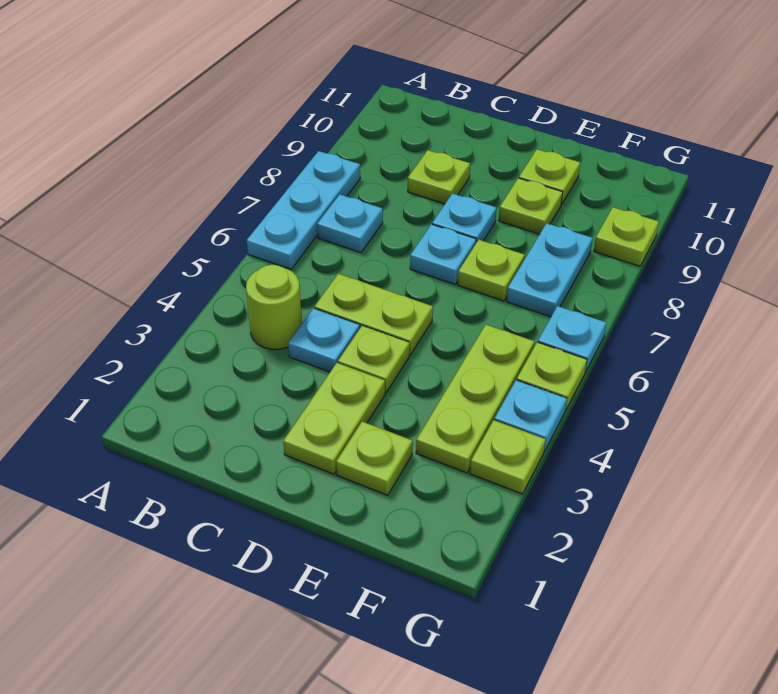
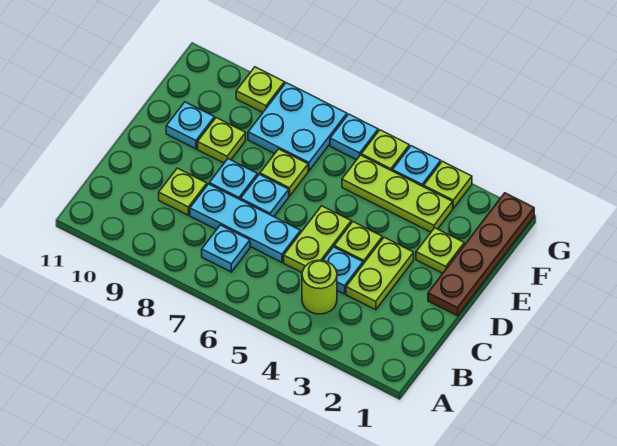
cyan plate A6:A8 level 1 -> cyan plate C6:C8 level 1
none -> brown plate D1:G1 level 1
lime plate D2:D3 level 1 -> lime plate C3:D3 level 1
lime plate E10 level 1 -> cyan plate E10 level 1
cyan plate F7:F8 level 1 -> cyan plate F7:G8 level 1

